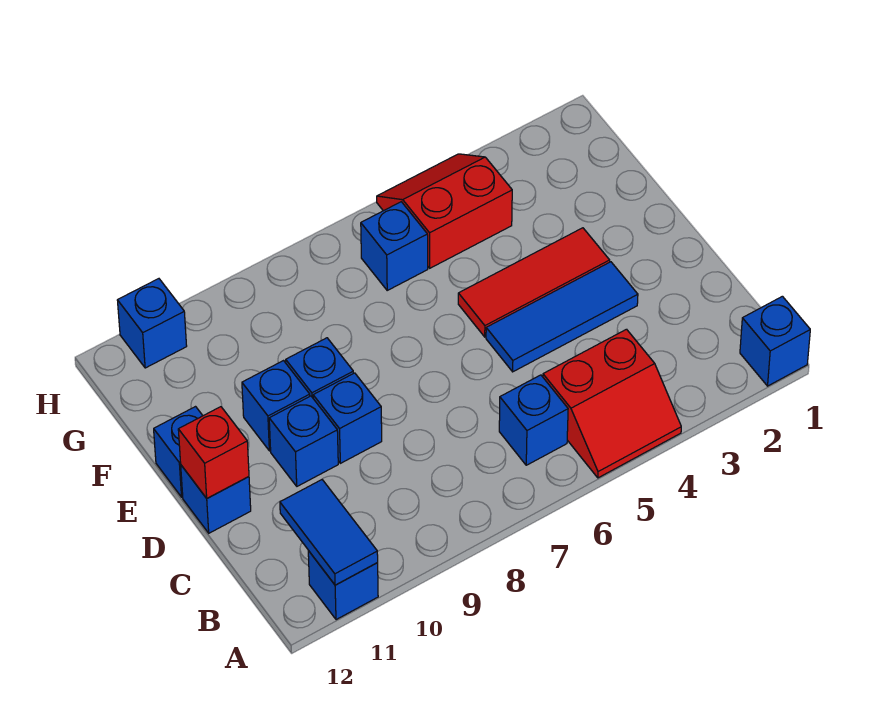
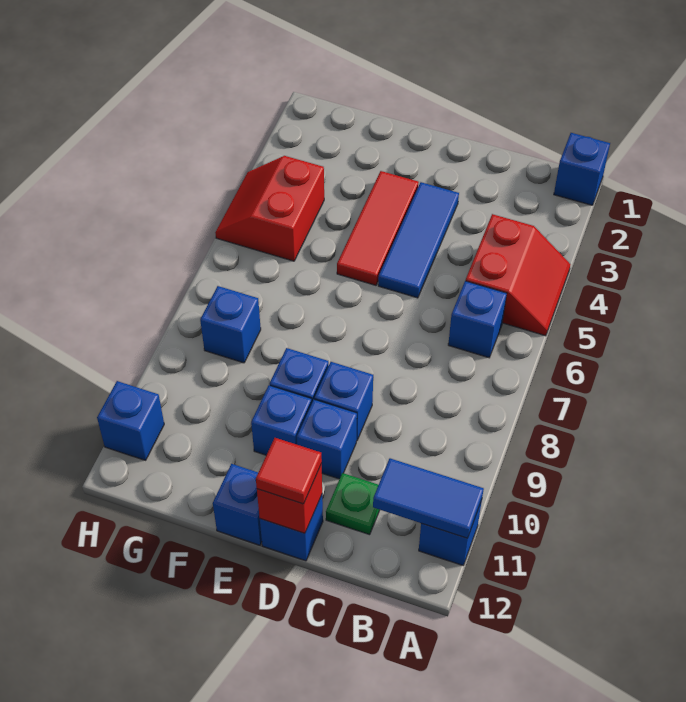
none -> green plate C11 level 1
none -> red tile D12 level 3
blue brick G6 level 1 -> blue brick G8 level 1

